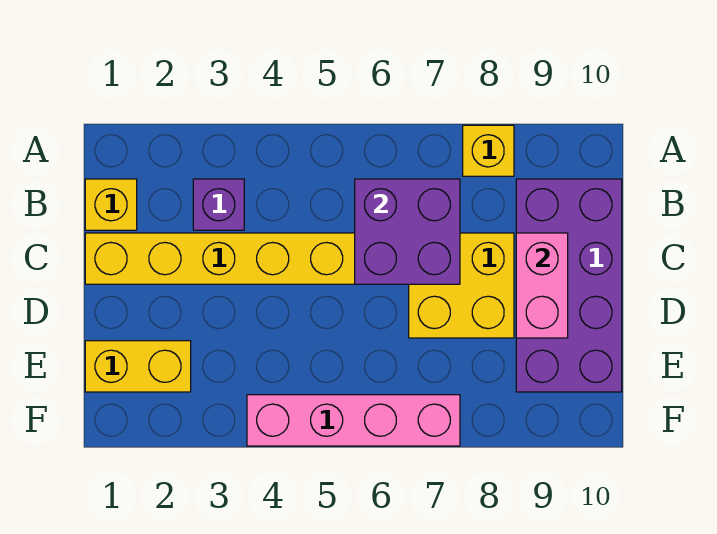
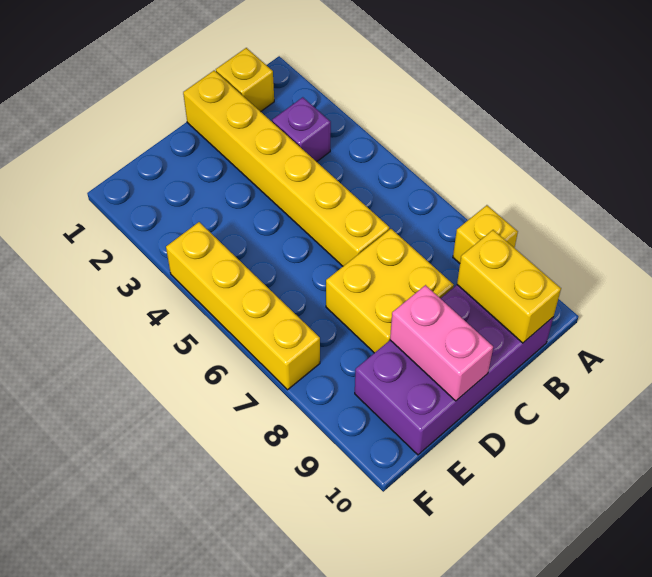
purple brick B6:C7 level 2 -> none
pink brick C9:D9 level 2 -> pink brick D9:D10 level 2
yellow brick E1:E2 level 1 -> yellow brick B9:B10 level 2
pink brick F4:F7 level 1 -> yellow brick F4:F7 level 1

